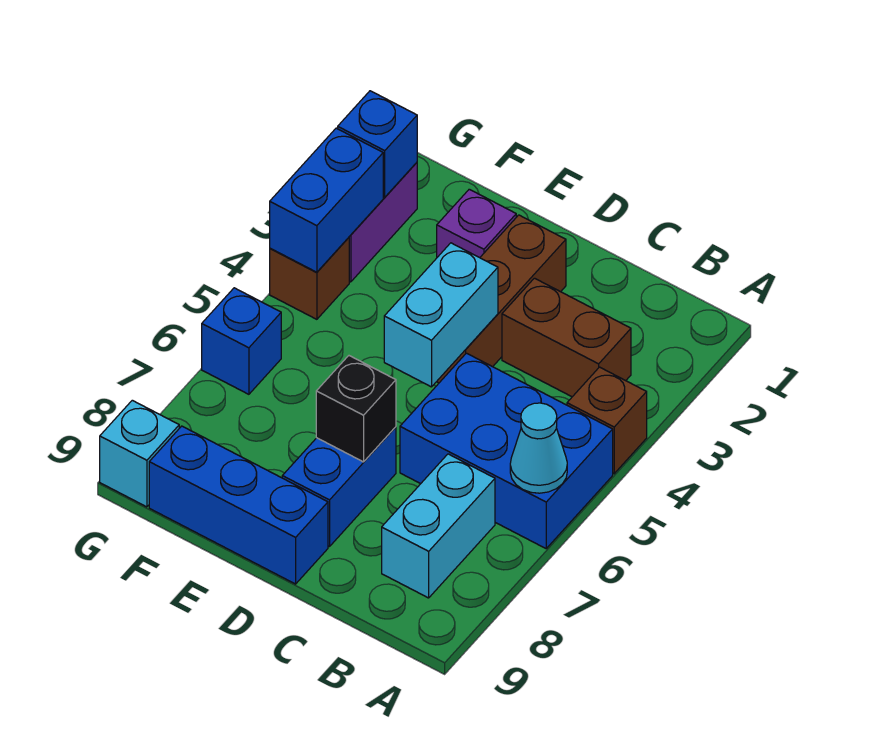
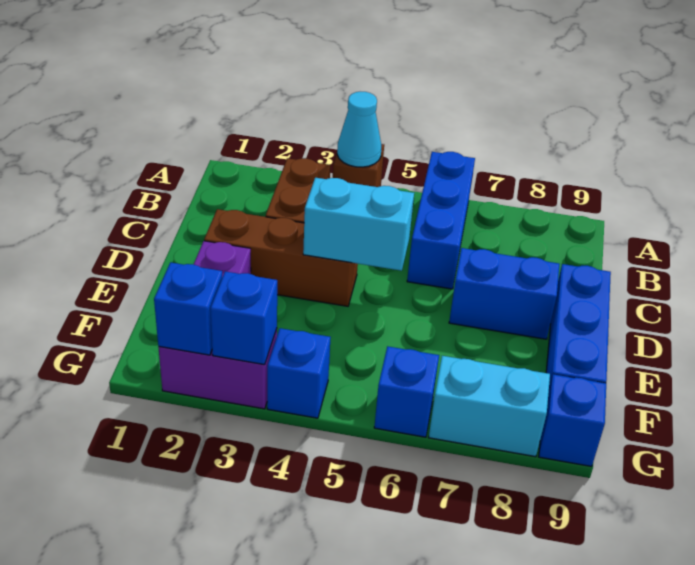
blue brick A5:C6 level 1 -> blue brick A6:C6 level 1
cyan cone A6 level 2 -> cyan cone A4 level 2
cyan brick B7:B8 level 1 -> cyan brick G7:G8 level 1
black brick D7 level 2 -> none
blue brick G3:G4 level 2 -> blue brick G3 level 2
brown brick G4 level 1 -> blue brick G4 level 1
cyan brick G9 level 1 -> blue brick G9 level 1

